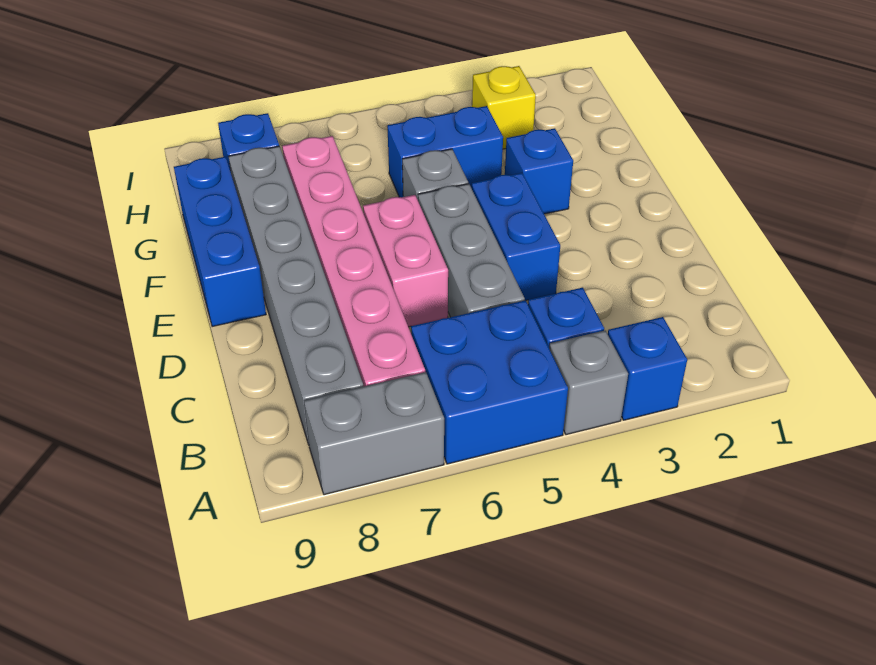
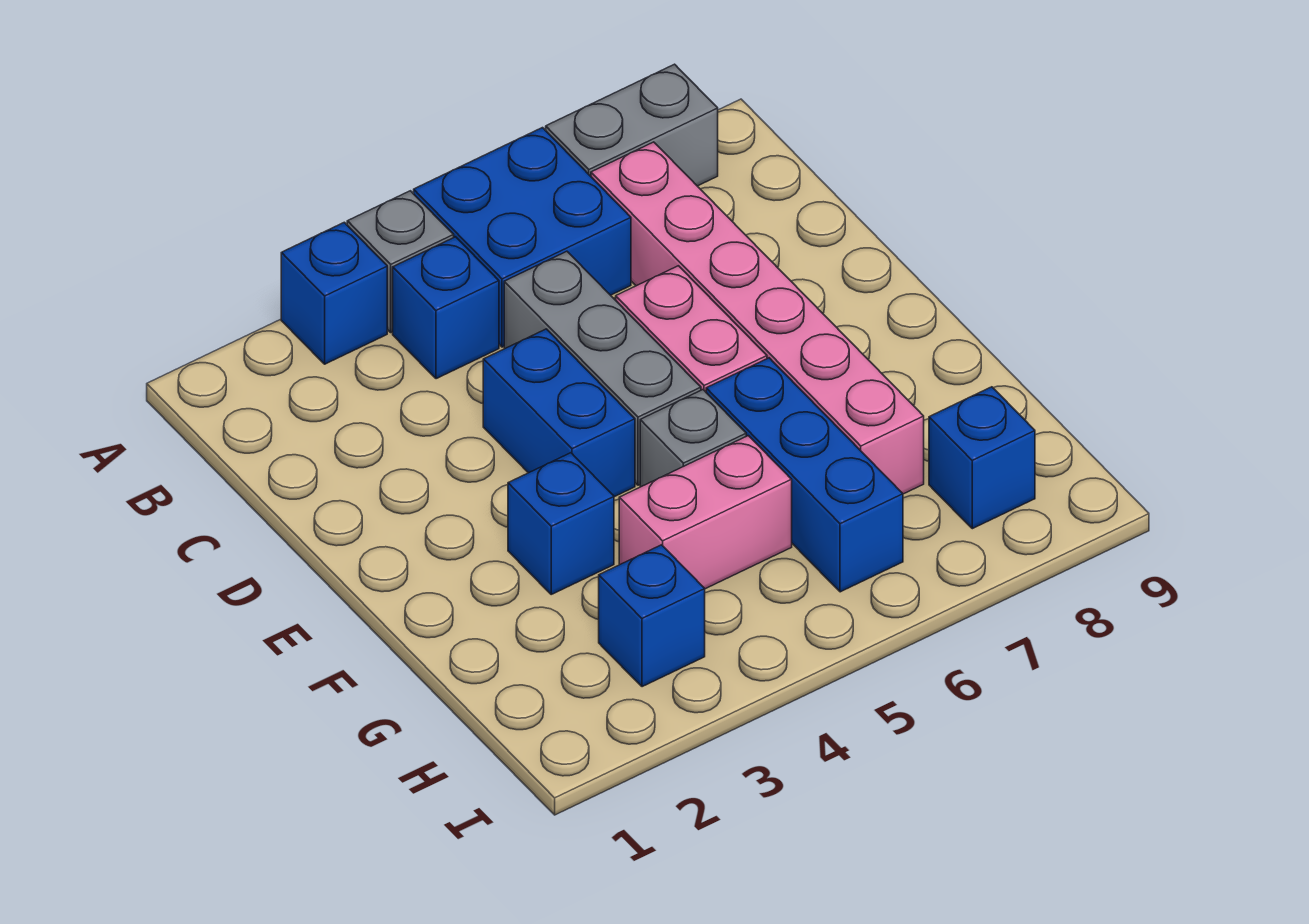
grey brick B8:G8 level 1 -> none
blue brick E9:G9 level 1 -> blue brick F6:H6 level 1
blue brick G4:G5 level 1 -> pink brick G4:G5 level 1
yellow brick H3 level 1 -> blue brick H3 level 1

